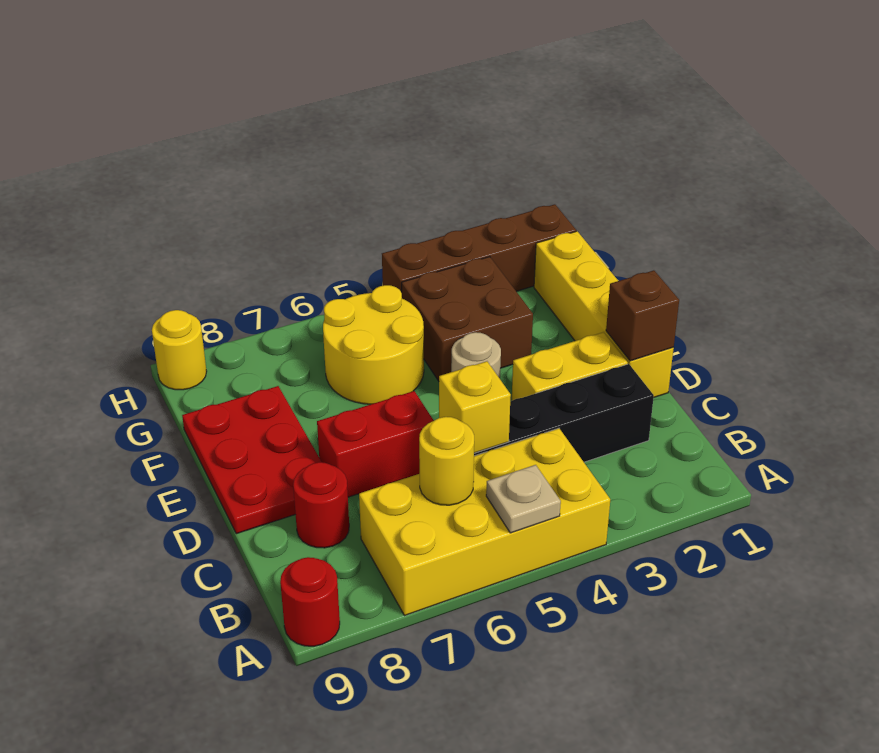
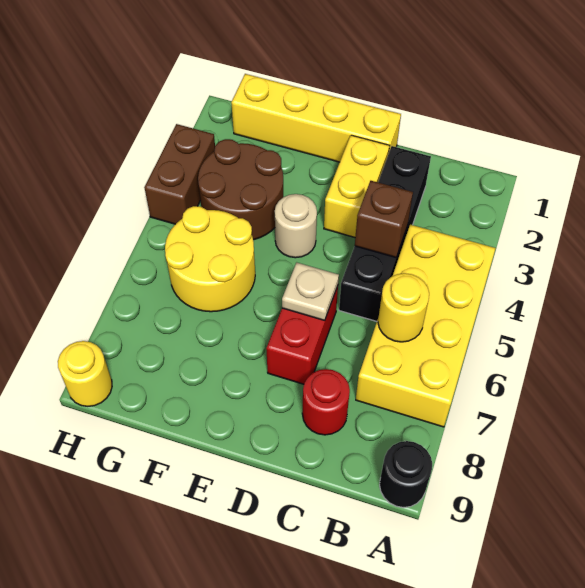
tan plate A5 level 2 -> tan plate D6 level 2
red round brick A9 level 1 -> black round brick A9 level 1
yellow brick C5 level 2 -> none
brown brick D1 level 2 -> brown brick C4 level 2
red plate D8:F9 level 1 -> none
brown brick F3:G4 level 1 -> brown round brick F3:G4 level 1
brown brick H1:H4 level 1 -> brown brick H3:H4 level 1

